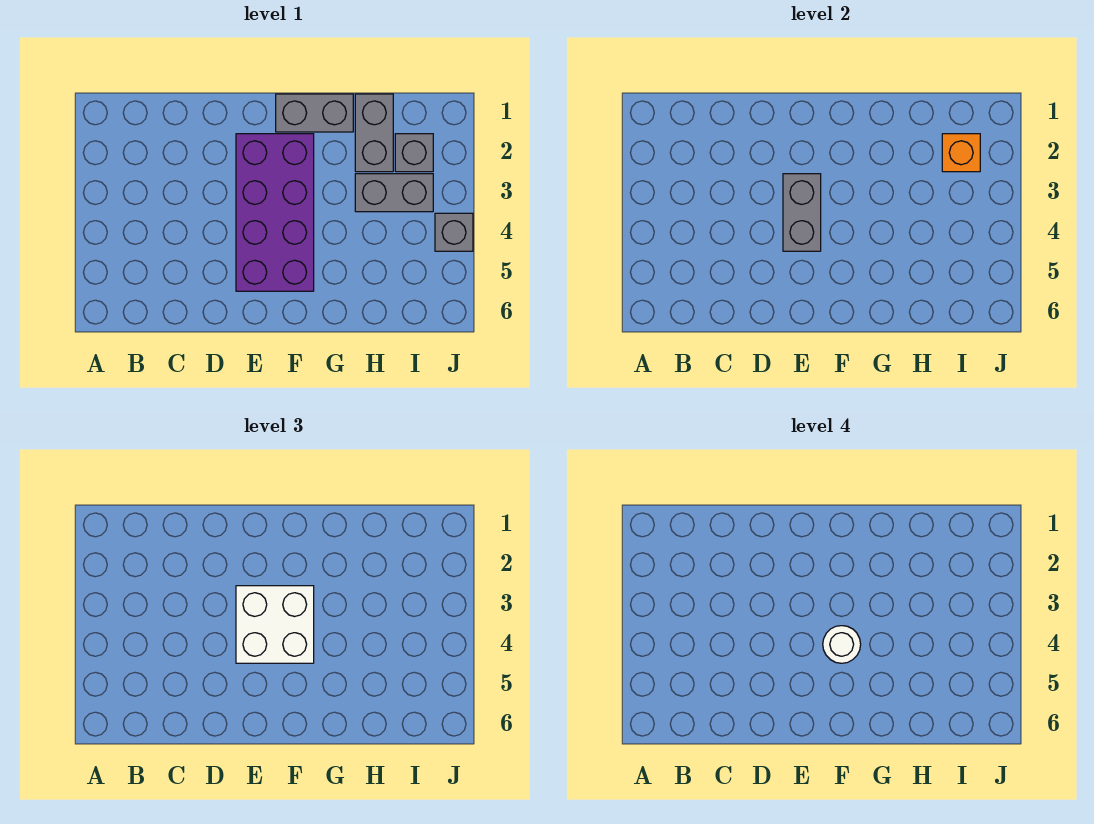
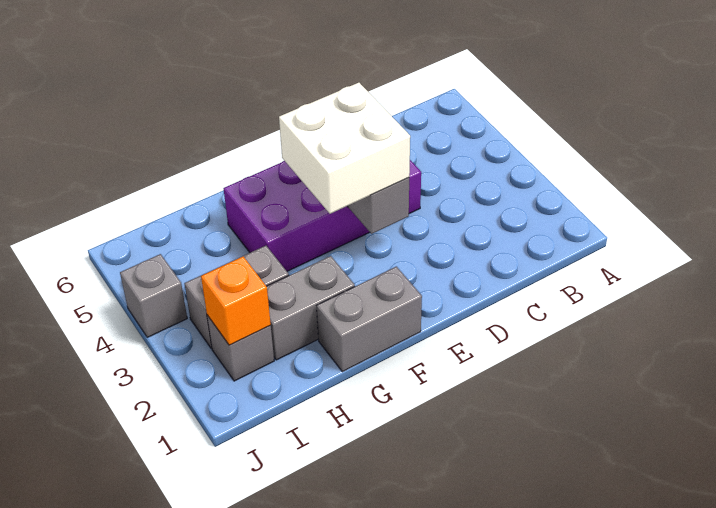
purple brick E2:F5 level 1 -> purple brick D4:G5 level 1
white round brick F4 level 4 -> none
grey brick H1:H2 level 1 -> grey brick G2:H2 level 1

